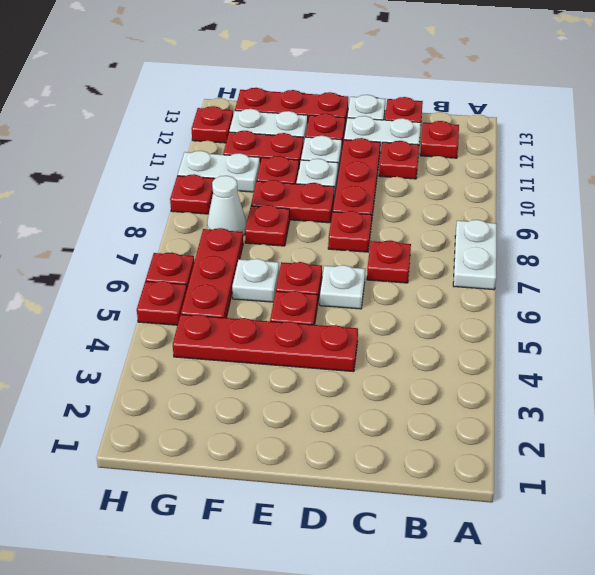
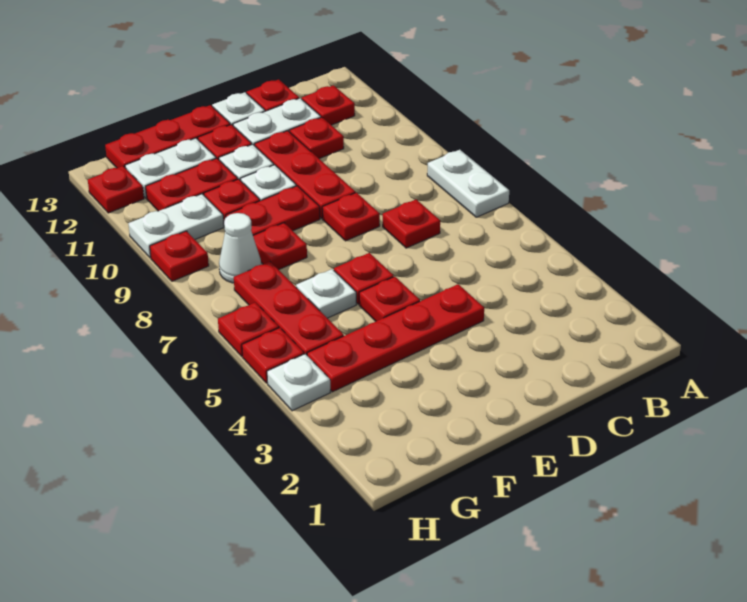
white plate D6 level 1 -> white plate H4 level 1

